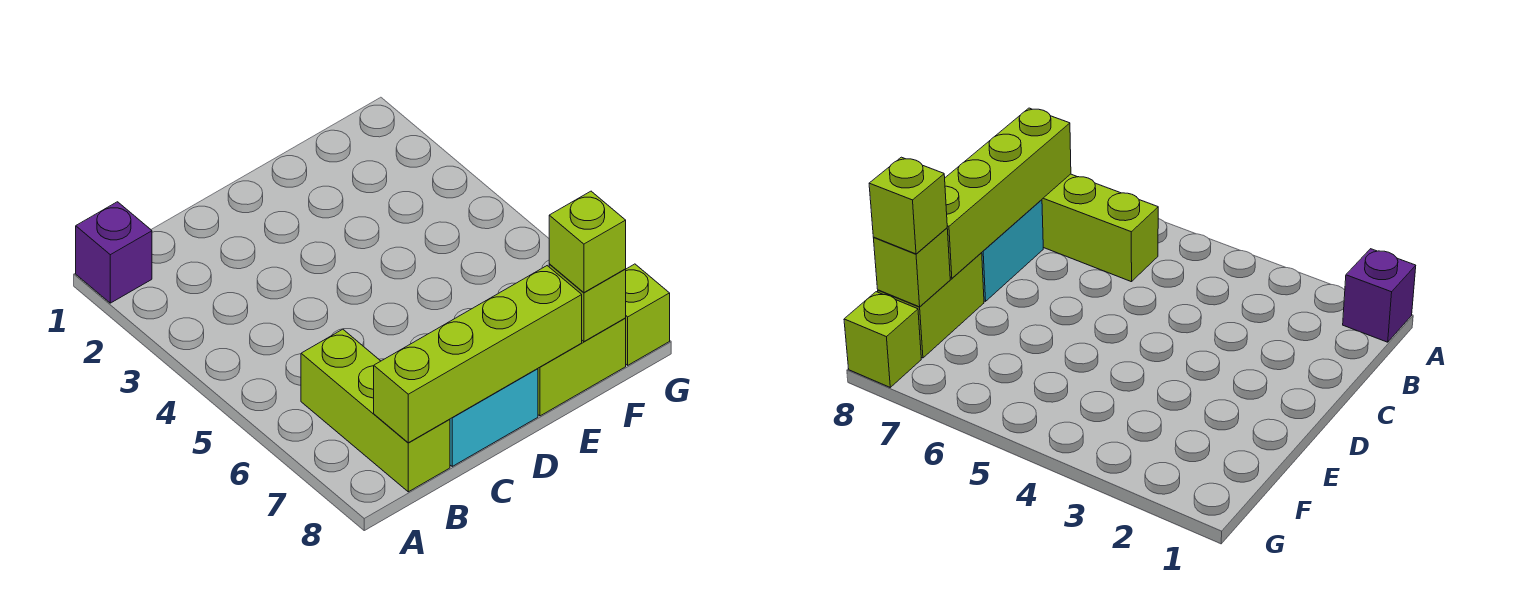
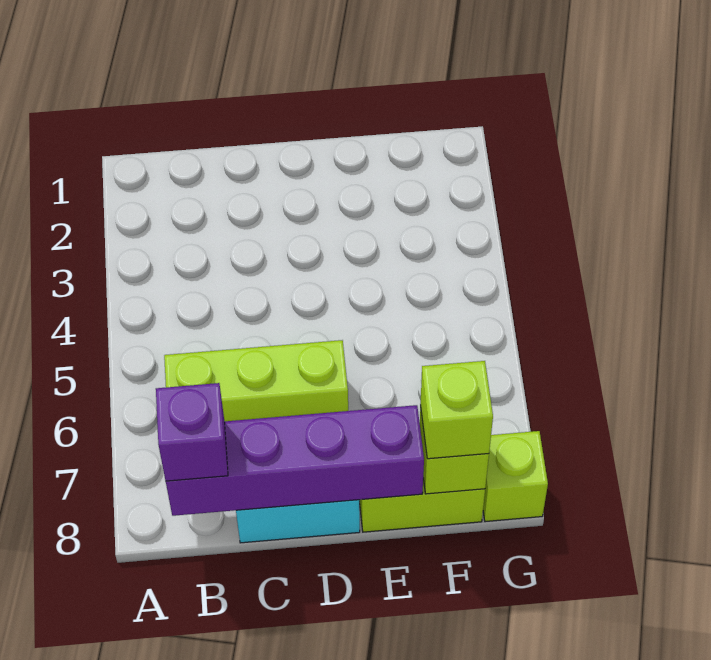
purple brick A1 level 1 -> purple brick B8 level 3
lime brick B6:B8 level 1 -> lime brick B6:D6 level 1
lime brick B8:E8 level 2 -> purple brick B8:E8 level 2

